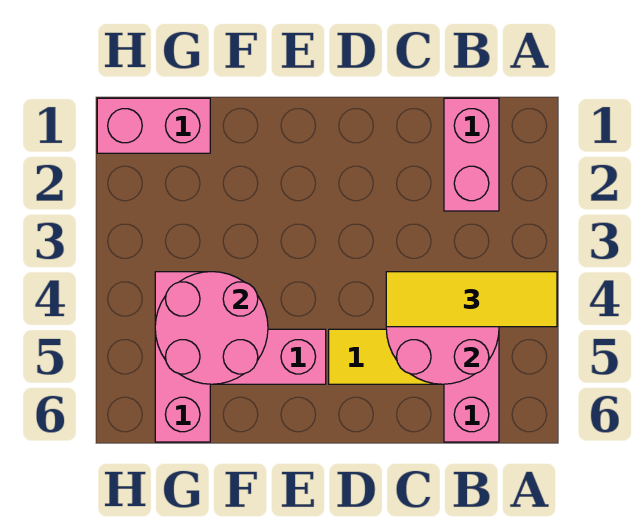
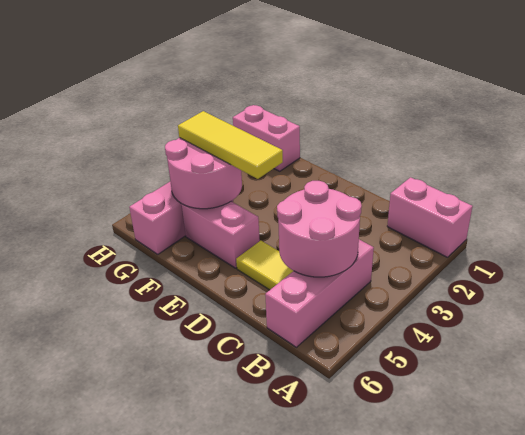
yellow tile A4:C4 level 3 -> yellow tile E4:G4 level 3
pink brick B1:B2 level 1 -> pink brick A1:B1 level 1

